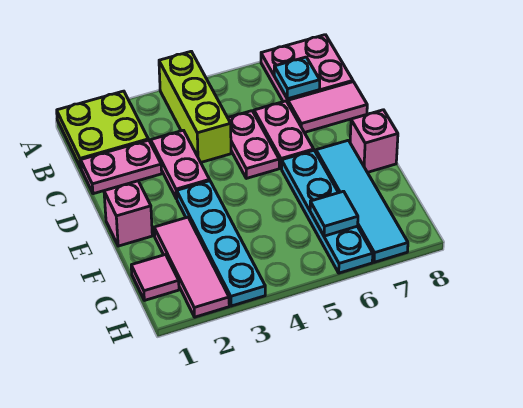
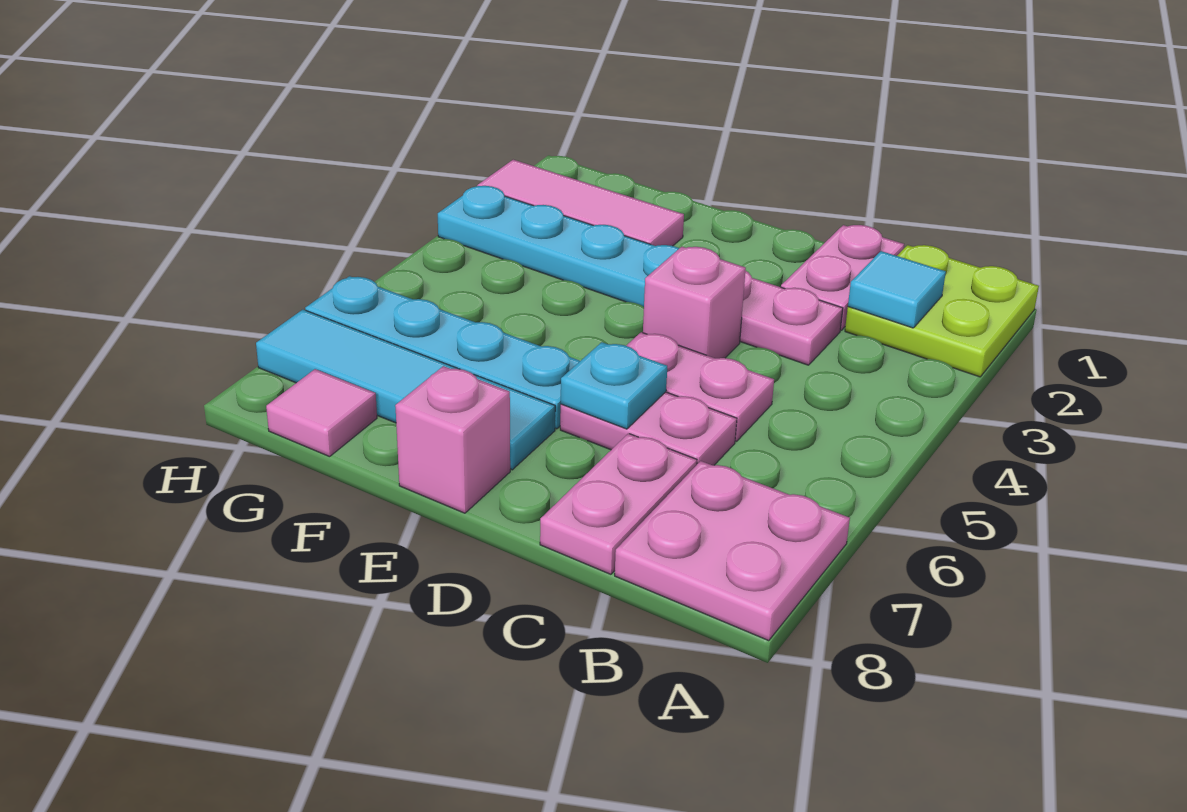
lime brick A4:C4 level 1 -> none
cyan plate B7 level 2 -> cyan plate D6 level 2
pink tile C7:C8 level 1 -> pink plate C7:C8 level 1
pink brick E1 level 1 -> pink brick D4 level 1
pink tile G1 level 1 -> pink tile G8 level 1
cyan tile G6 level 2 -> cyan tile B2 level 2

